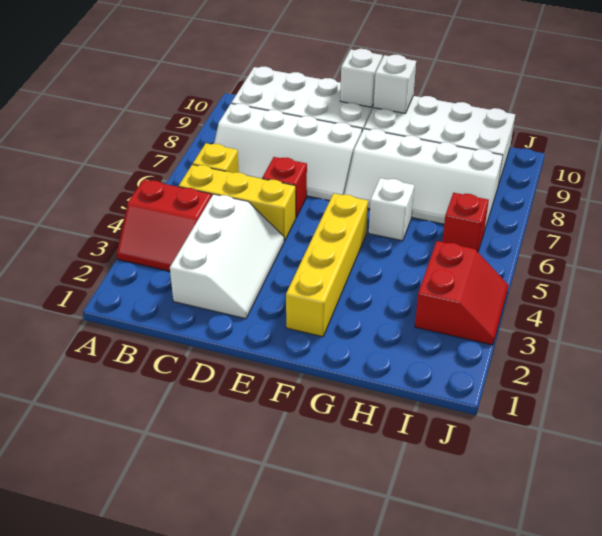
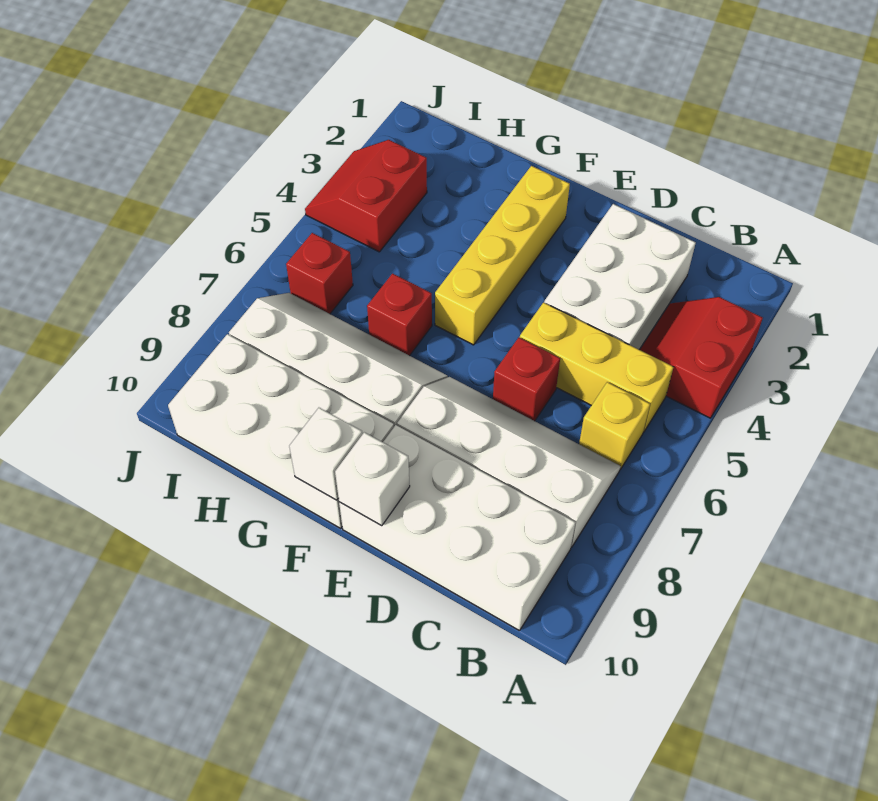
red slope A3:B4 level 1 top 4 -> red slope A3:B4 level 1 top A
white slope C2:D4 level 1 top C -> white brick C2:D4 level 1
white brick G6 level 1 -> red brick G6 level 1

